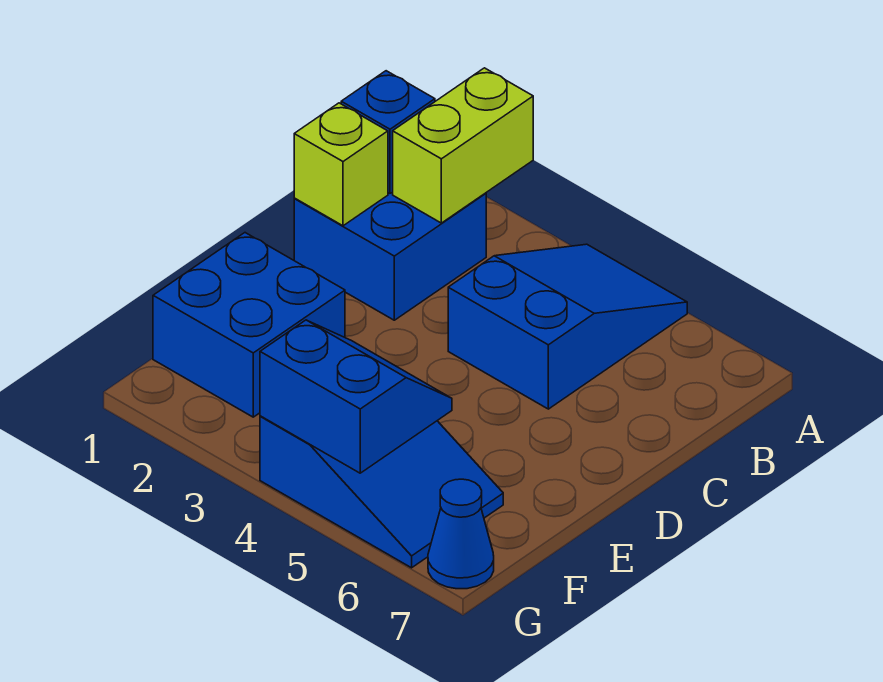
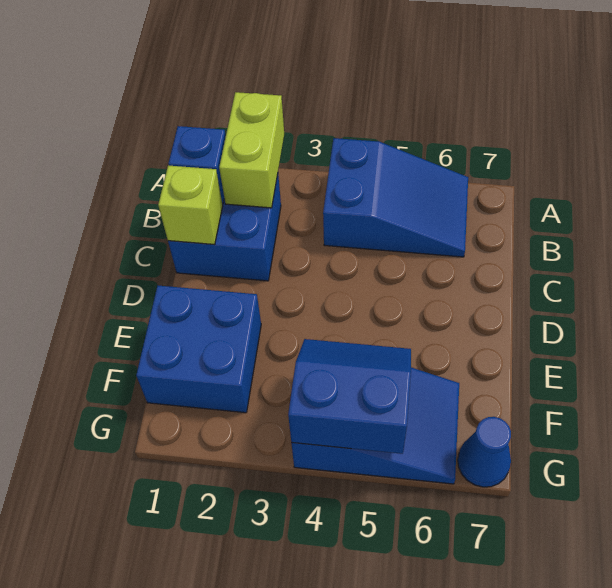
blue slope A4:C5 level 1 top C -> blue slope A4:B6 level 1 top 4

